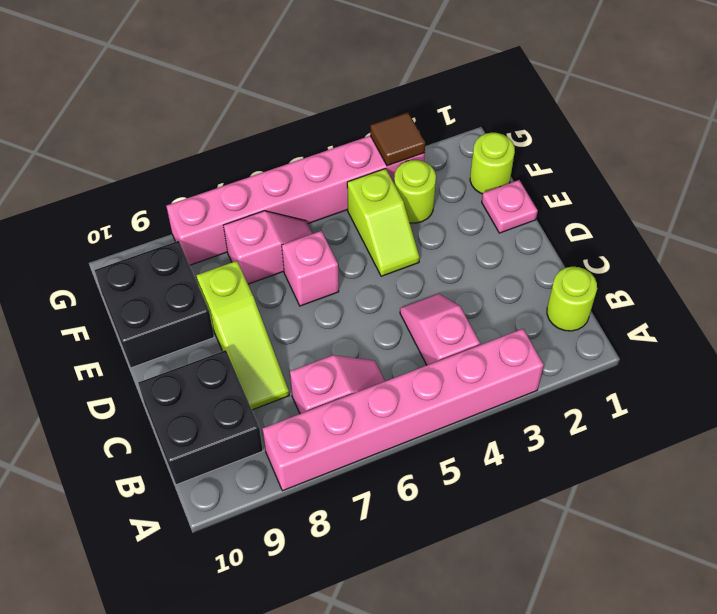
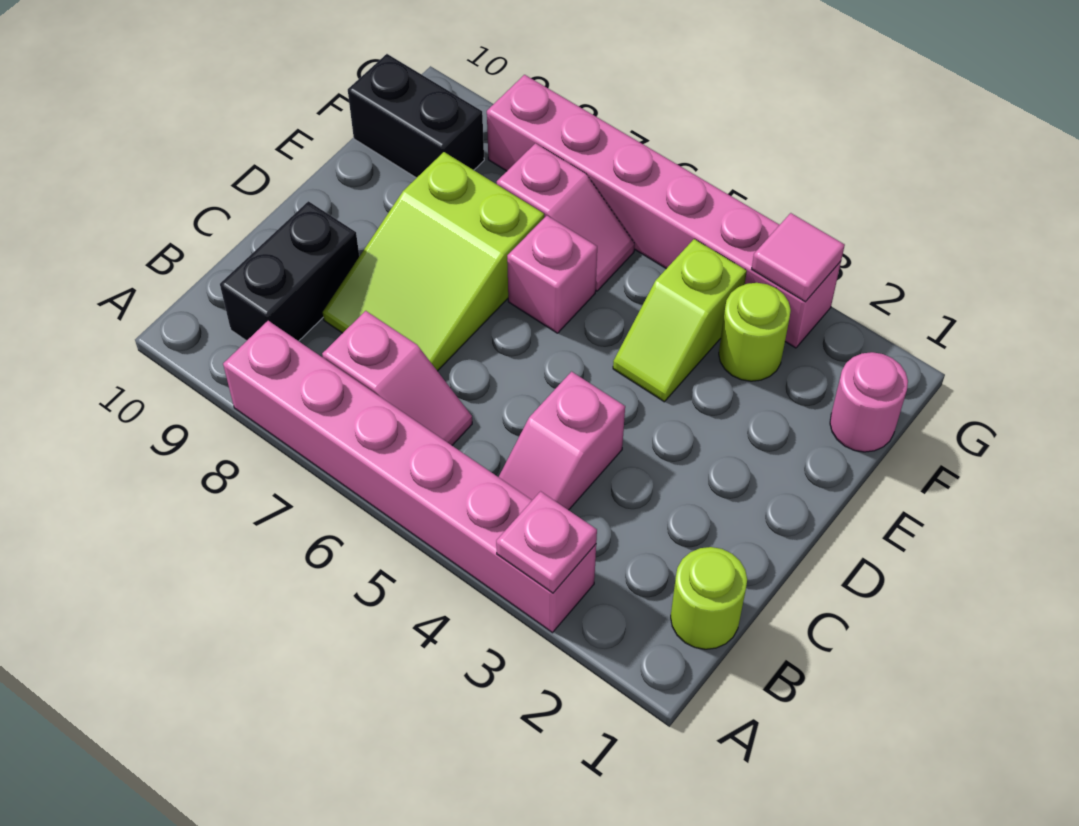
pink slope B4:C4 level 1 top B -> pink slope B4:C4 level 1 top C
black brick B9:C10 level 1 -> black brick B9:C9 level 1
lime slope C8:E8 level 1 top E -> lime slope C7:E8 level 1 top E
pink plate E1 level 1 -> pink plate A3 level 2
black brick E9:F10 level 1 -> black brick F9:F10 level 1
lime round brick F1 level 1 -> pink round brick F1 level 1
brown tile G3 level 2 -> pink tile G3 level 2

